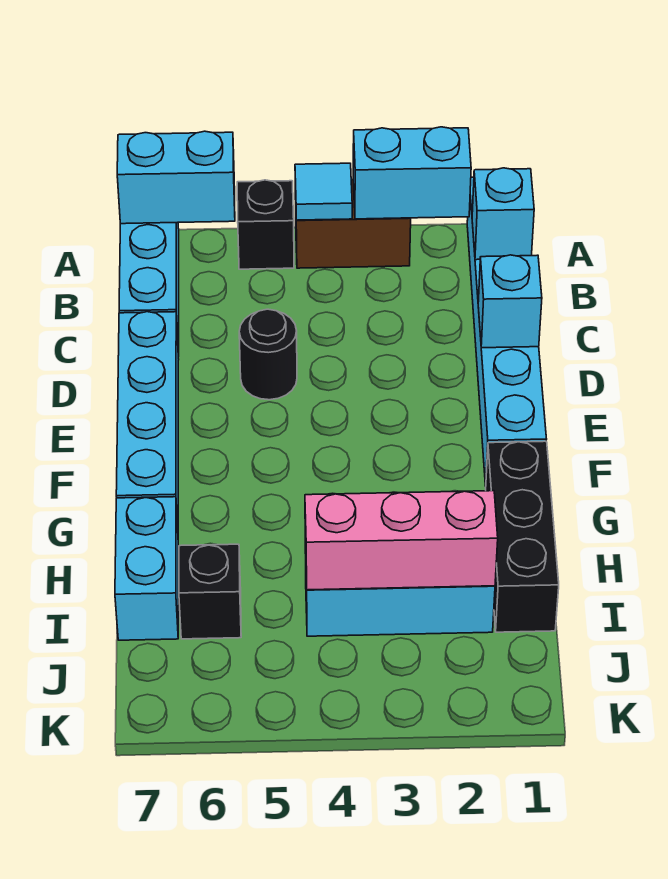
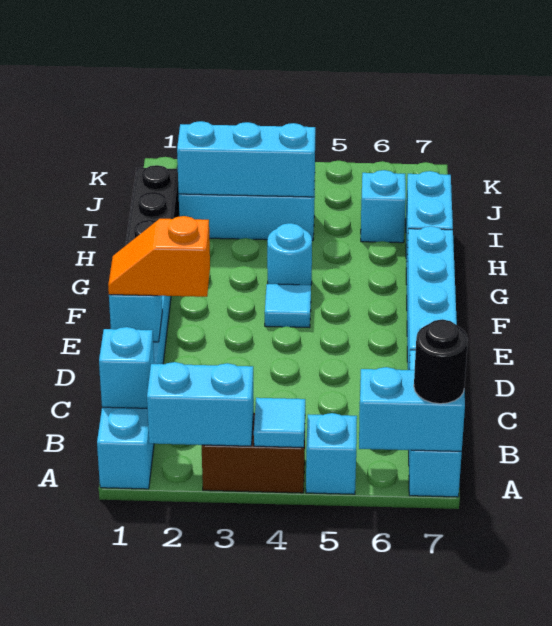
black brick A5 level 1 -> cyan brick A5 level 1
none -> orange slope D1:D2 level 3 top 2
black round brick D5 level 1 -> black round brick A7 level 3
none -> cyan tile F4 level 1
none -> cyan round brick G4 level 1
pink brick I2:I4 level 2 -> cyan brick I2:I4 level 2
black brick I6 level 1 -> cyan brick I6 level 1

